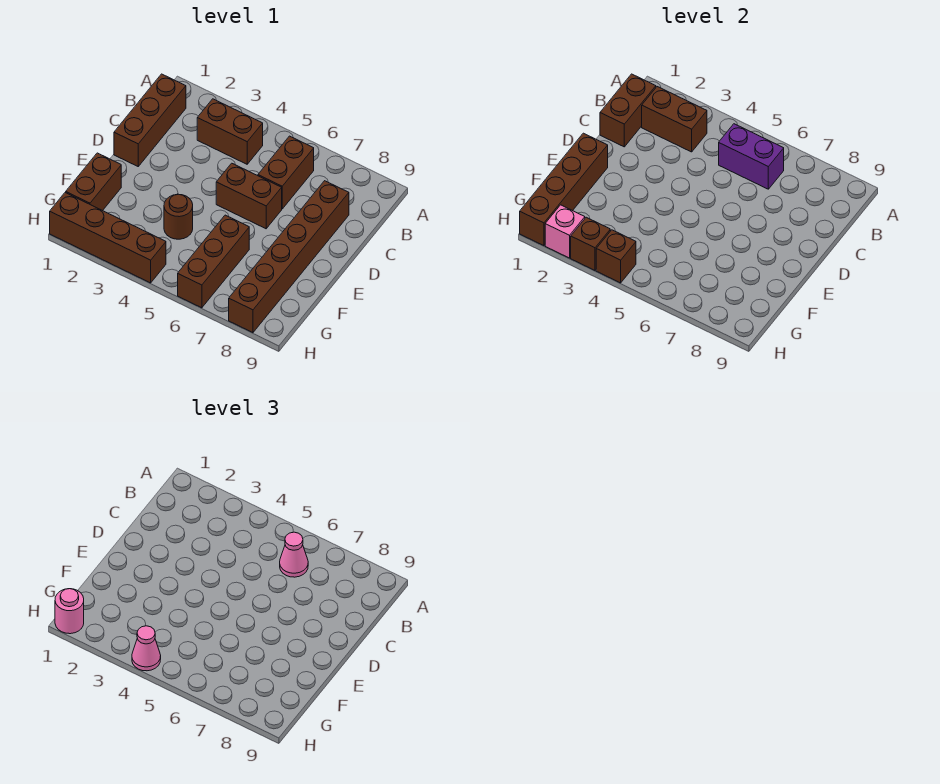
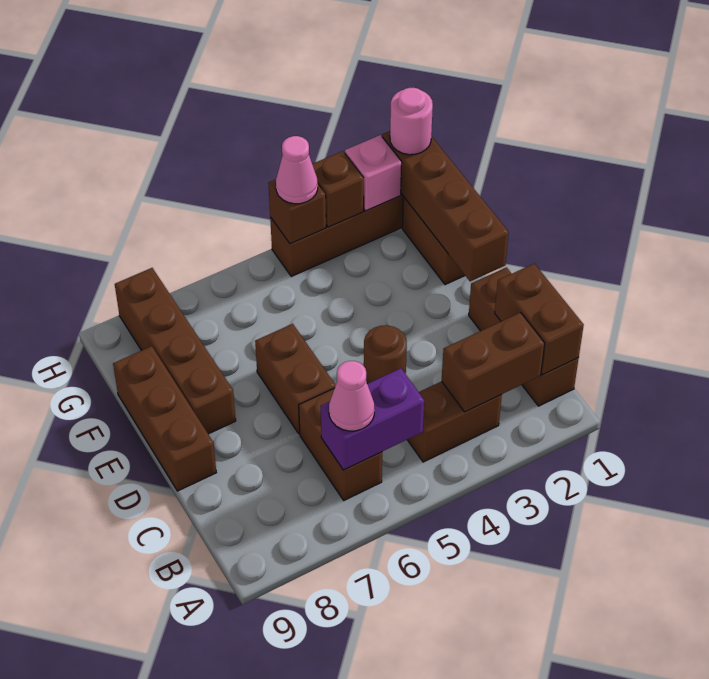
brown brick C8:H8 level 1 -> brown brick E8:H8 level 1
brown brick D5:D6 level 1 -> brown brick D6:E6 level 1
brown round brick F4 level 1 -> brown round brick D4 level 1
brown brick F6:H6 level 1 -> brown brick D9:F9 level 1

